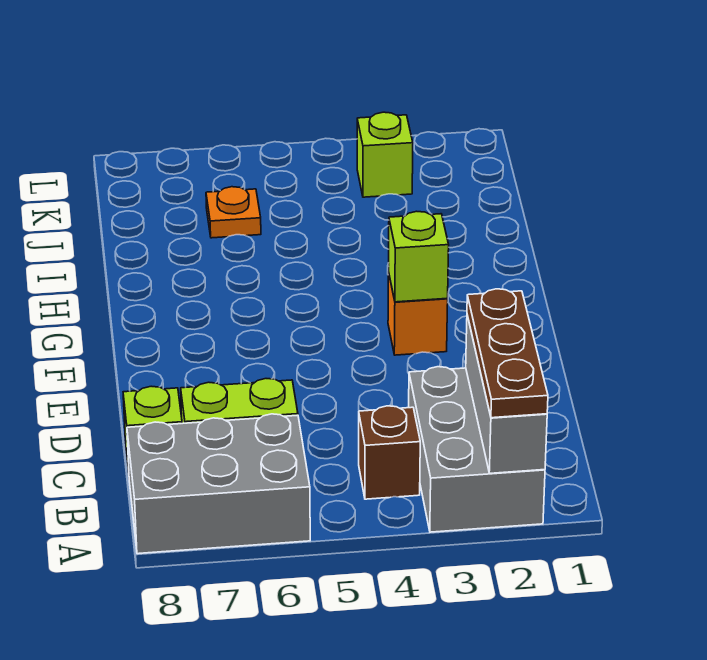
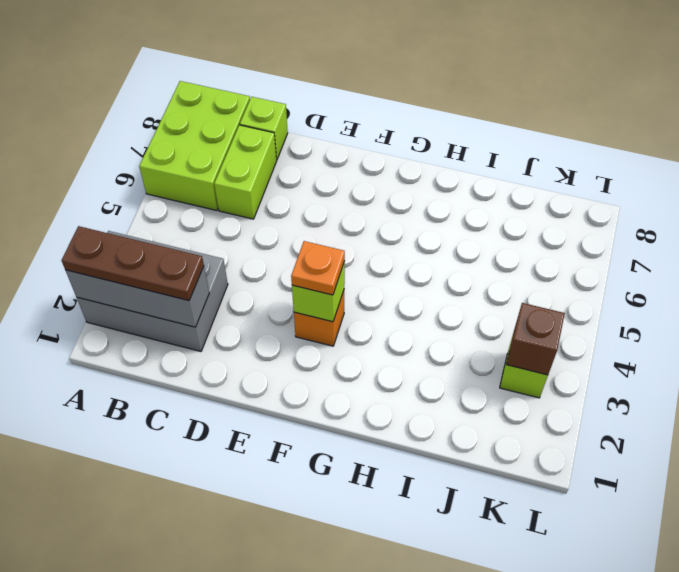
grey brick A6:B8 level 1 -> lime brick A6:B8 level 1
brown brick B4 level 1 -> brown brick K3 level 2
orange plate J6 level 1 -> orange plate F3 level 3

